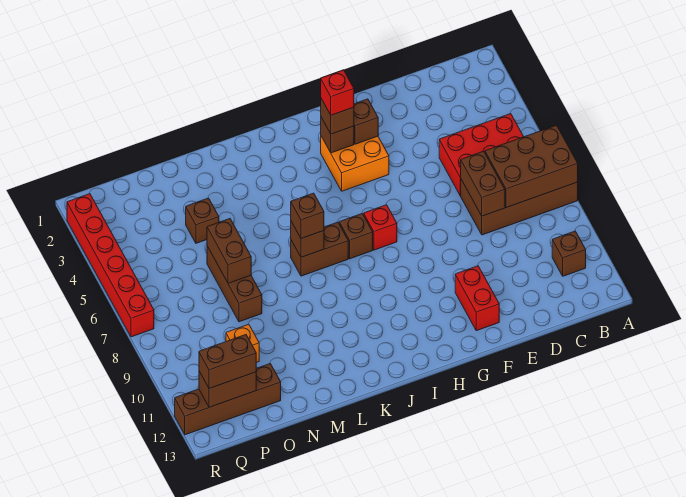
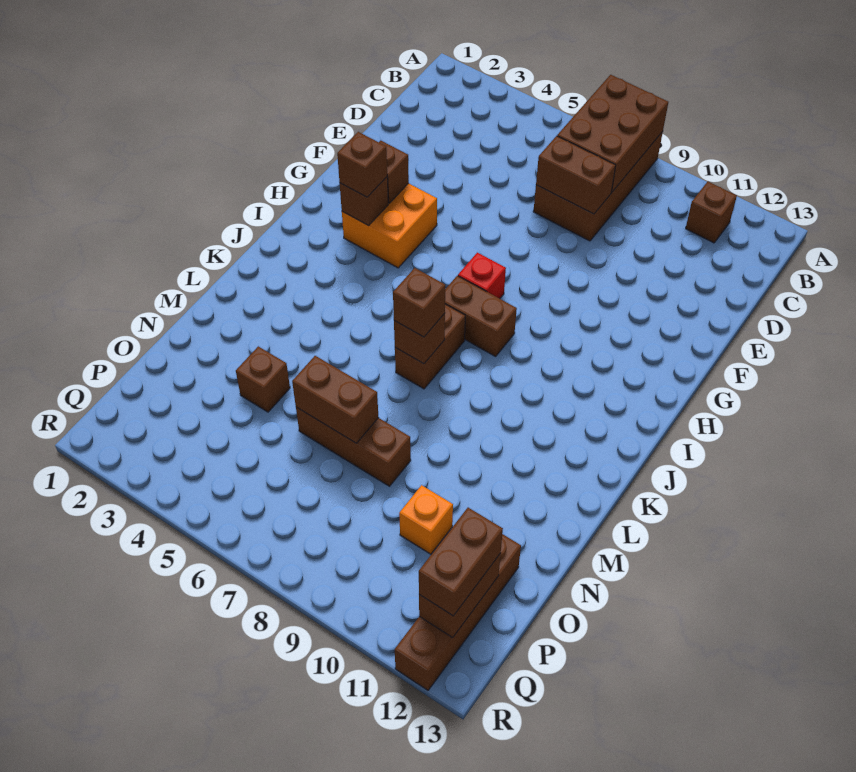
red brick B5:D6 level 1 -> none
red brick F11:F12 level 1 -> none
red brick H3 level 4 -> none
brown brick I7 level 1 -> brown brick I7:I8 level 1
red brick R2:R7 level 1 -> none

